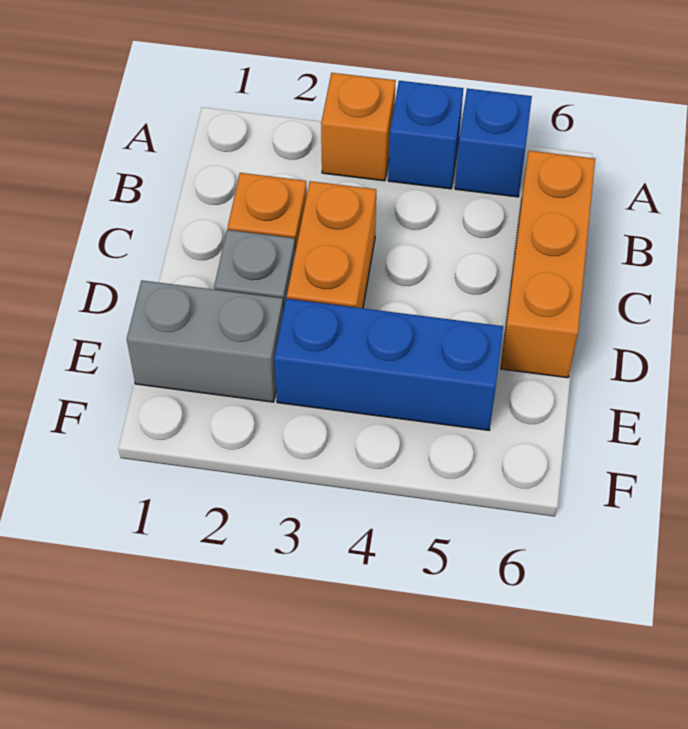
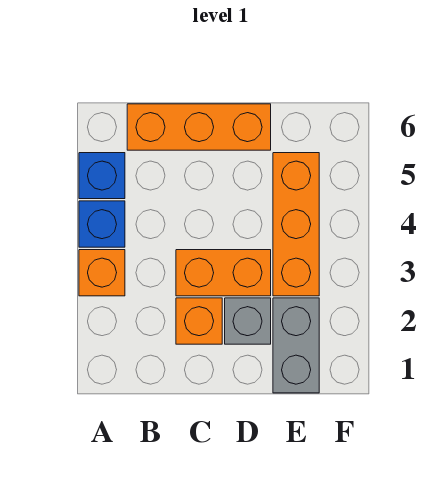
blue brick E3:E5 level 1 -> orange brick E3:E5 level 1

